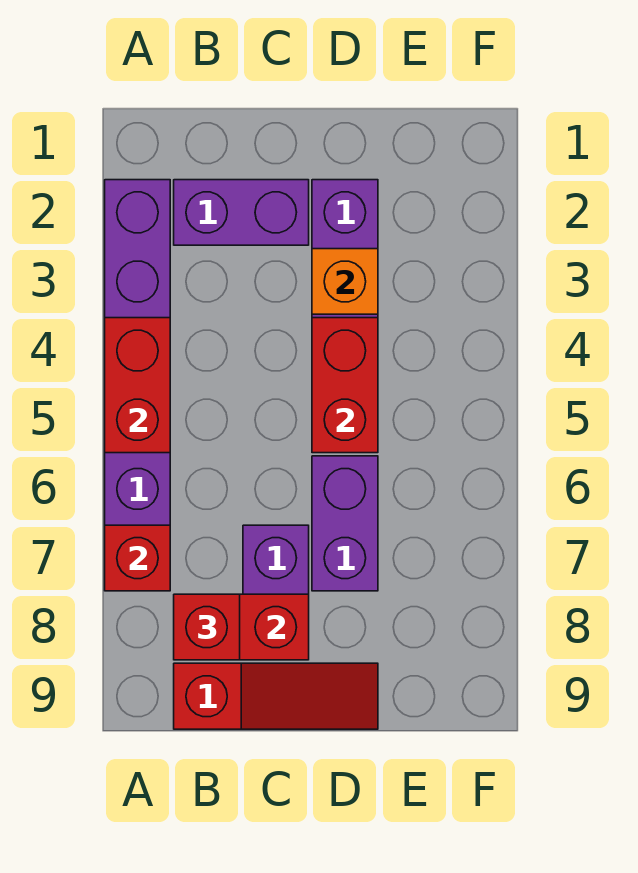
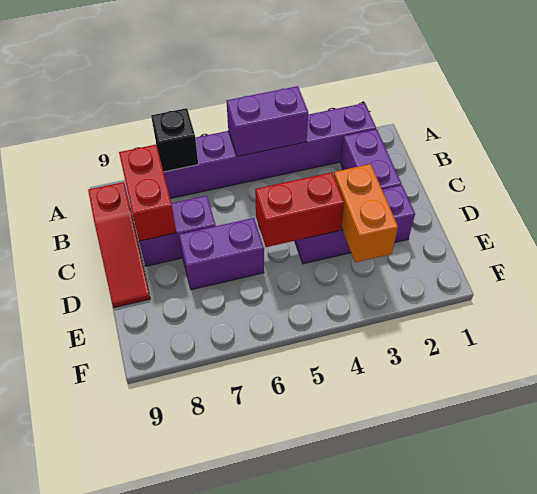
red brick A4:A5 level 2 -> purple brick A4:A5 level 2
red brick A7 level 2 -> black brick A7 level 2
red brick B8 level 3 -> none
orange brick D3 level 2 -> orange brick D3:E3 level 2

